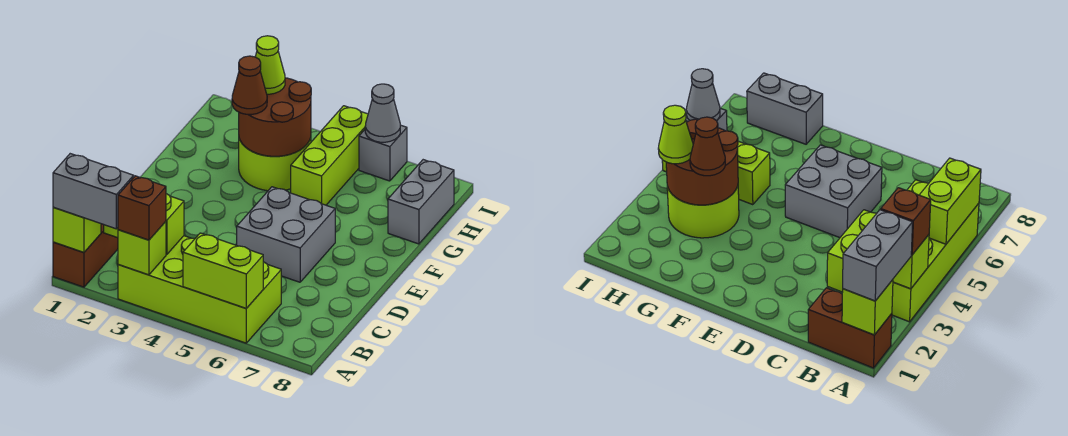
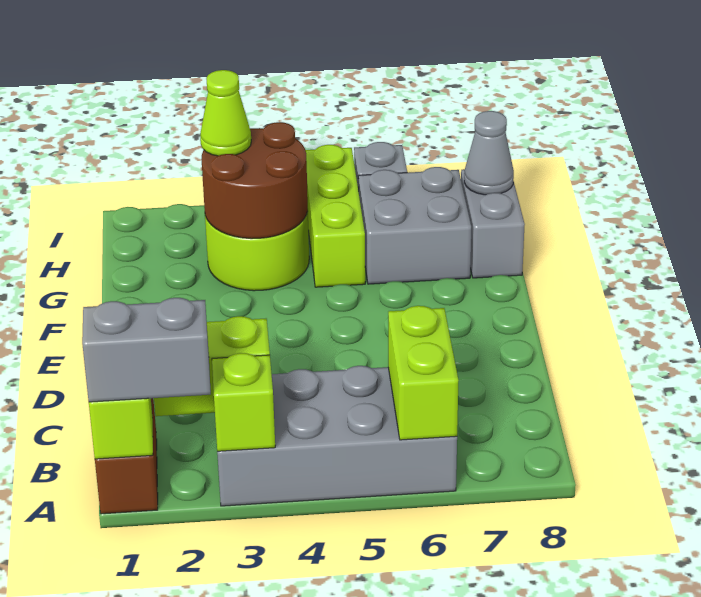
lime brick A3:B6 level 1 -> grey brick A3:B6 level 1
brown brick A3 level 3 -> none
lime brick A5:A6 level 2 -> lime brick A6:B6 level 2
grey brick D5:E6 level 1 -> grey brick G6:H7 level 1
brown cone G3 level 3 -> none
grey cone I6 level 2 -> grey cone H8 level 2

